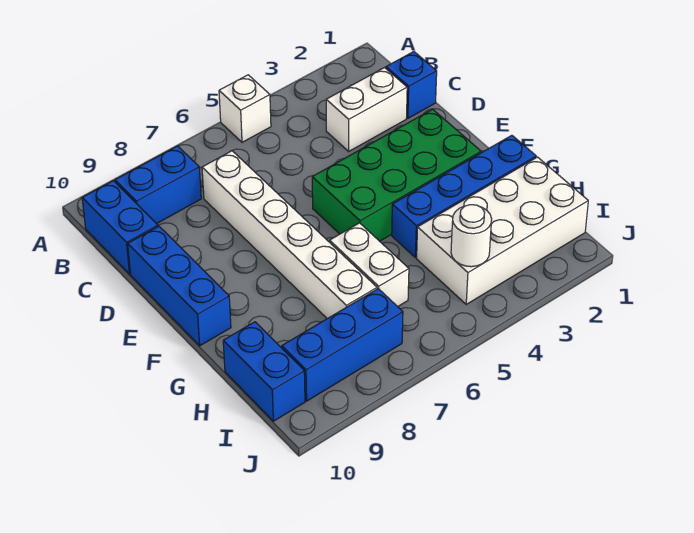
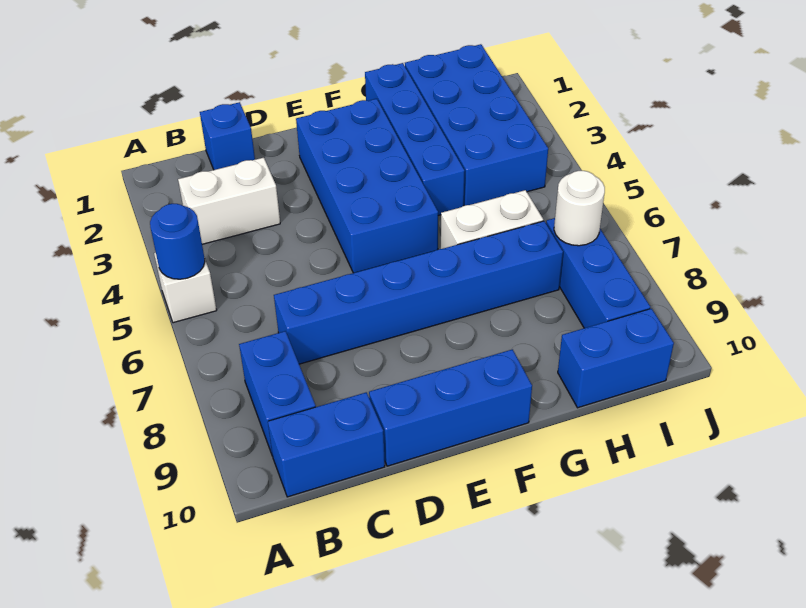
none -> blue round brick A5 level 2
white brick C2:C3 level 1 -> white brick B3:C3 level 1
white brick C7:H7 level 1 -> blue brick C7:H7 level 1
green brick E2:F5 level 1 -> blue brick E2:F5 level 1
white brick H1:I4 level 1 -> blue brick H1:I4 level 1
white round brick I4 level 2 -> white round brick I7 level 2

